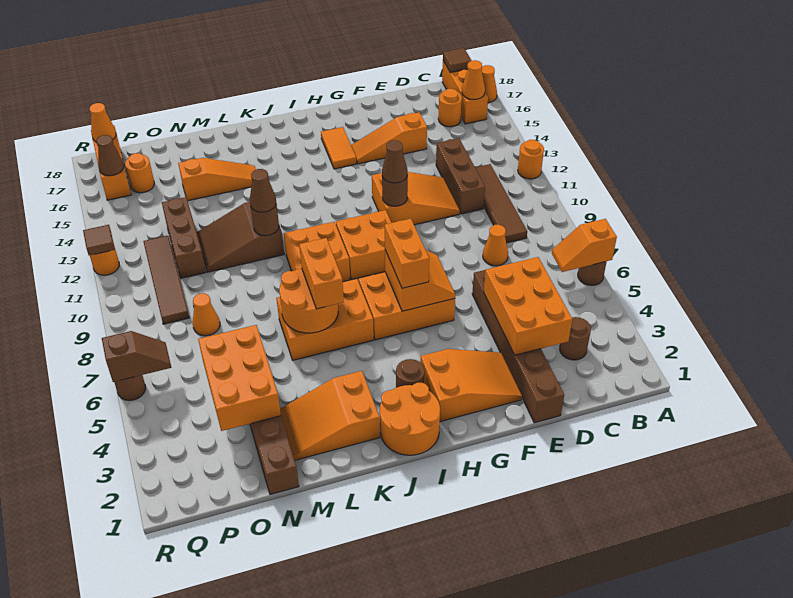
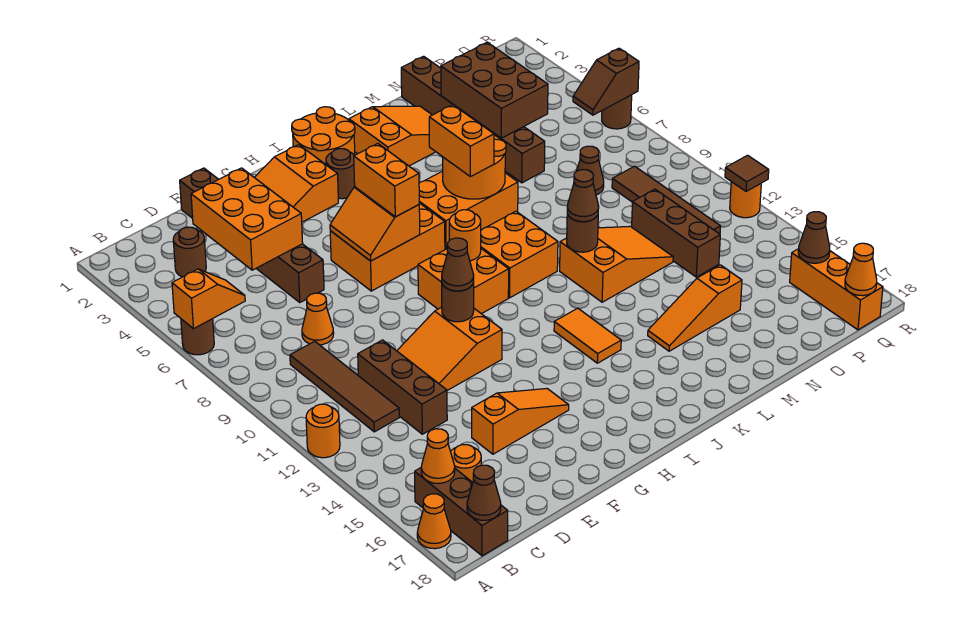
orange brick B16:B18 level 1 -> brown brick B16:B18 level 1
brown tile B18 level 2 -> brown cone B18 level 2
orange tile H15:H16 level 1 -> orange tile J13:J14 level 1
brown slope L11:N12 level 1 top L -> orange slope L11:N12 level 1 top L
orange brick N3:O5 level 2 -> brown brick N3:O5 level 2
orange cone O8 level 1 -> brown cone O8 level 1
orange round brick P16 level 1 -> orange round brick I9 level 2

